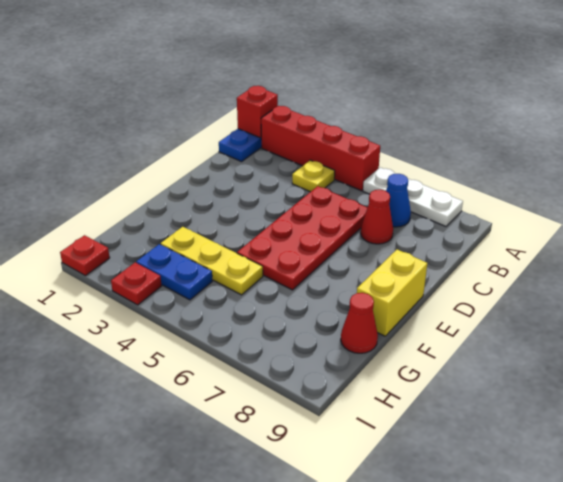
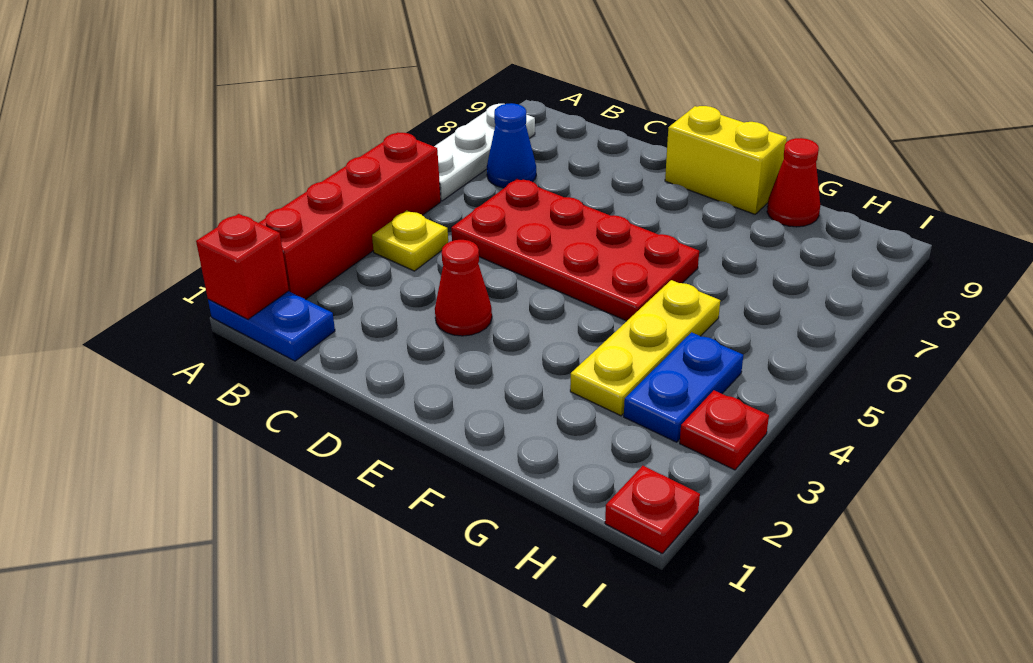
red cone C7 level 1 -> red cone D3 level 1

